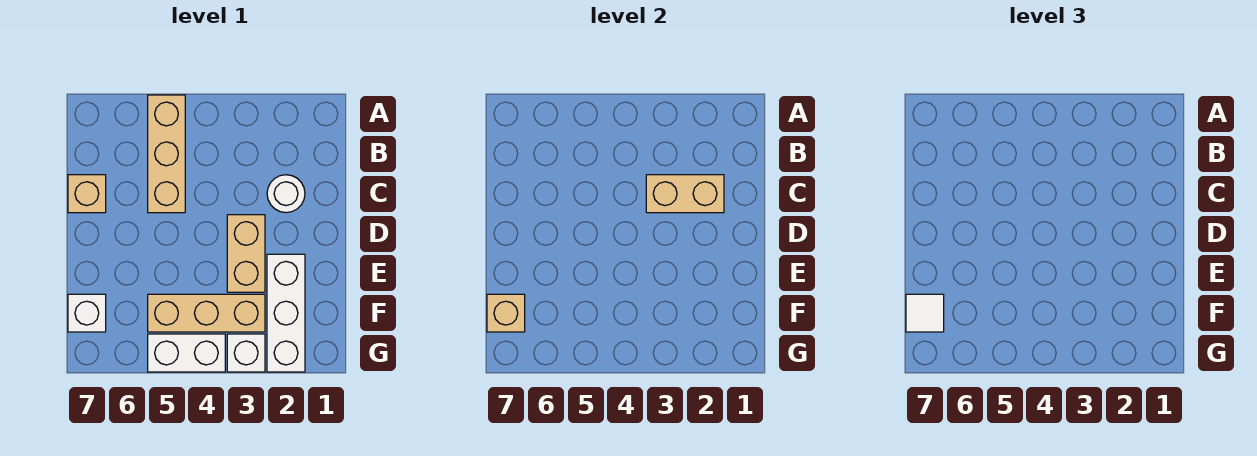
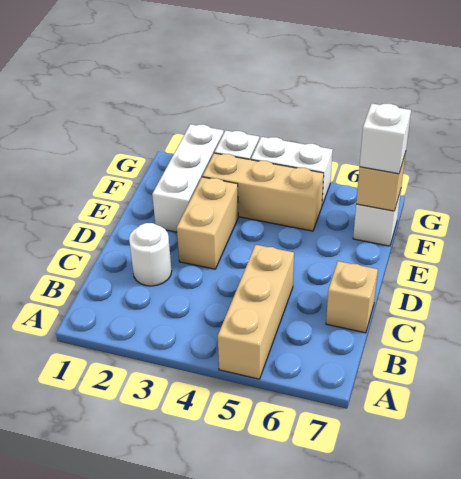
tan brick C2:C3 level 2 -> none
white tile F7 level 3 -> white brick F7 level 3

